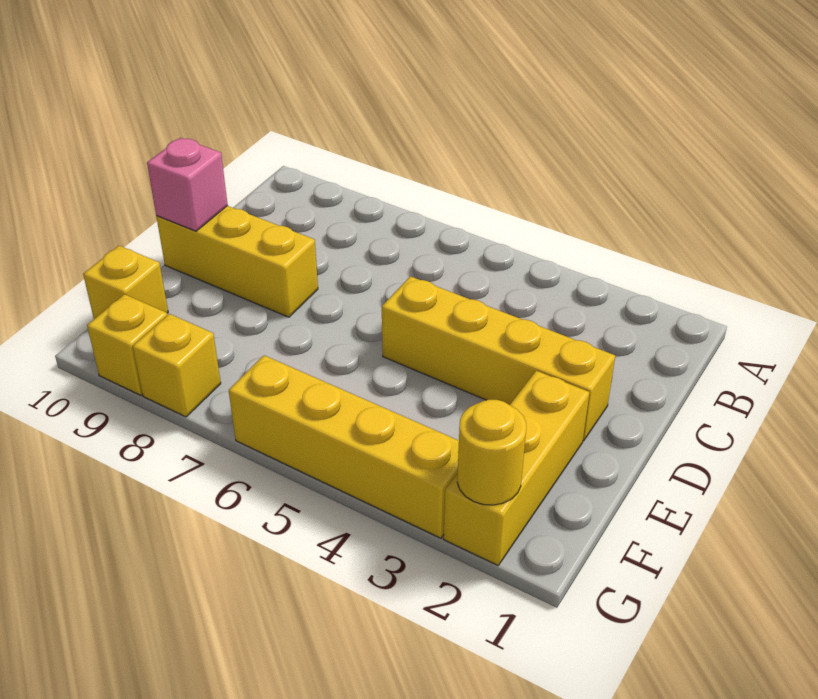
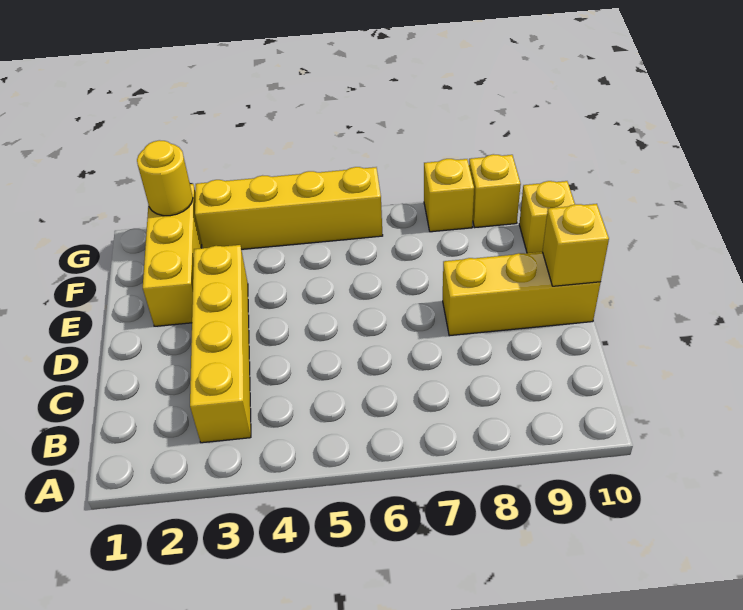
yellow brick D2:D5 level 1 -> yellow brick B3:E3 level 1
pink brick D10 level 2 -> yellow brick D10 level 2

